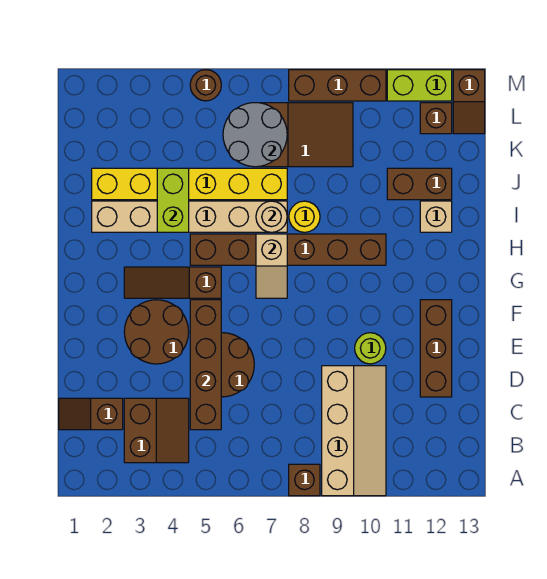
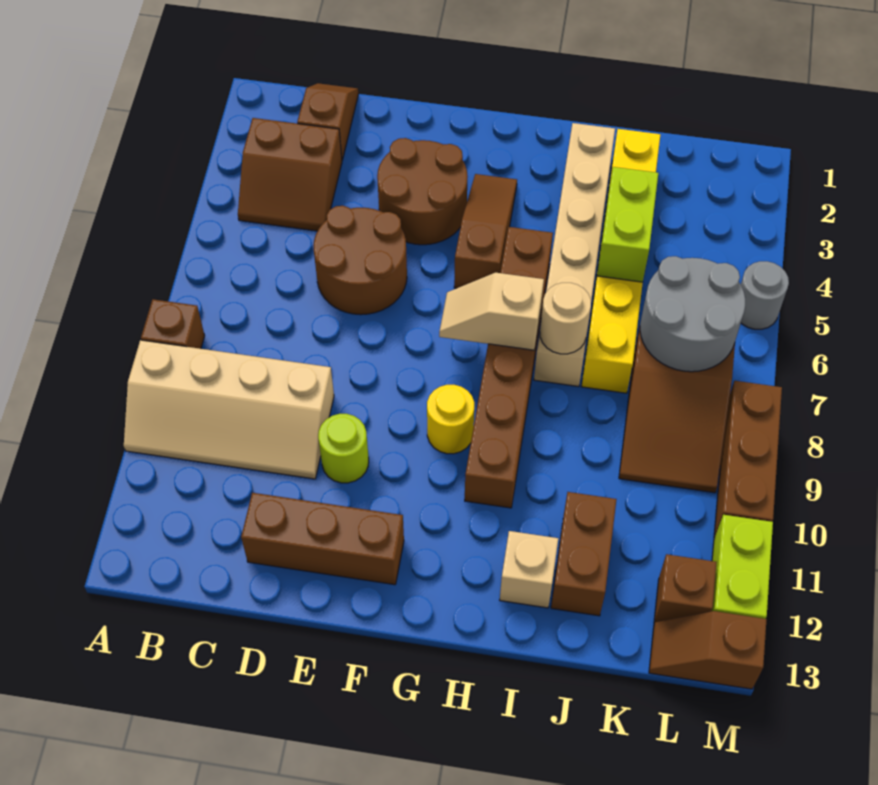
brown brick C5:F5 level 2 -> none
lime brick I4:J4 level 2 -> lime brick J4:J5 level 2
yellow round brick I8 level 1 -> yellow round brick G9 level 1
brown round brick M5 level 1 -> grey round brick M5 level 1

